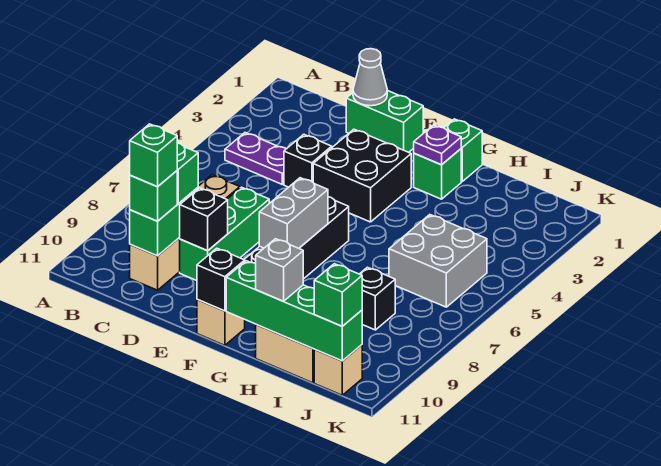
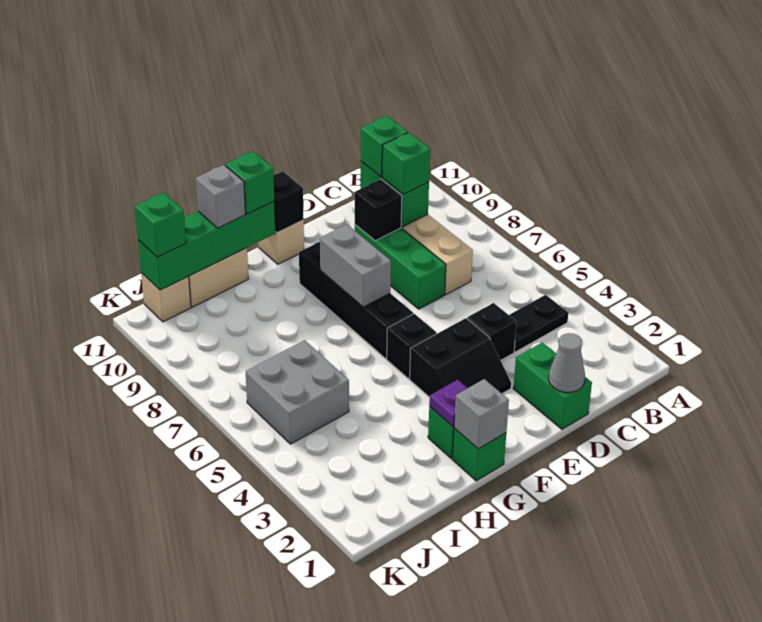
purple plate B4:C4 level 1 -> black plate B4:C4 level 1
green brick C10 level 4 -> green brick G11 level 3
green brick D1:E1 level 1 -> green brick D1:D2 level 1
black brick E3:F4 level 1 -> black slope E3:F4 level 1 top 4
none -> grey brick G1 level 2
black brick I8 level 1 -> black brick F5 level 1

